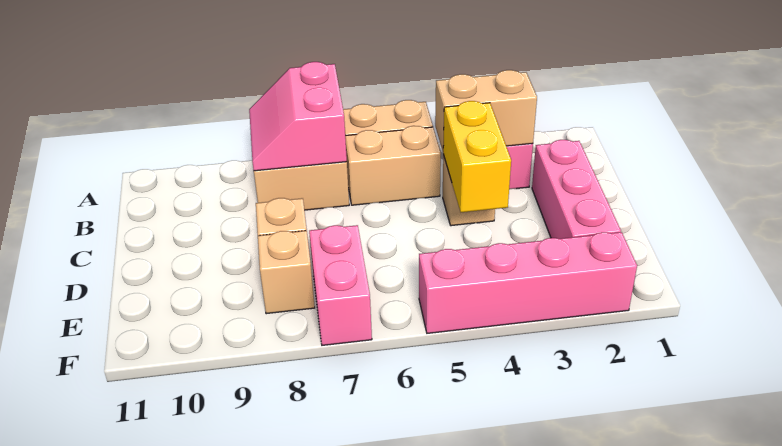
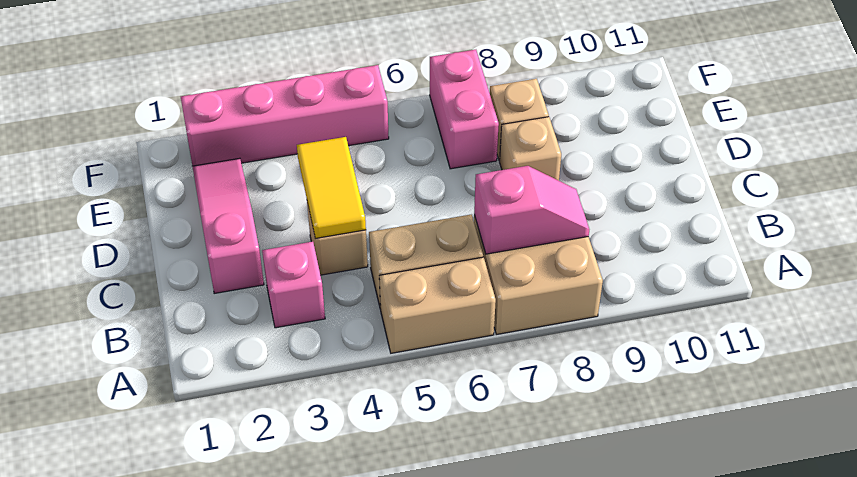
pink slope A7:B8 level 2 top 7 -> pink slope B7:B8 level 2 top 7
tan brick B3:B4 level 2 -> none
pink brick C2:E2 level 1 -> pink slope C2:E2 level 1 top C
yellow brick C4:D4 level 2 -> yellow tile C4:D4 level 2

